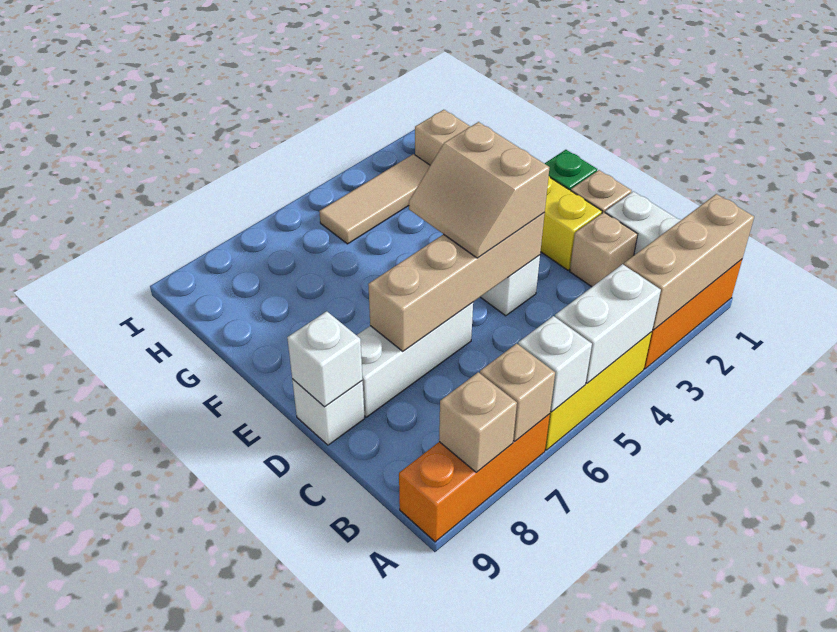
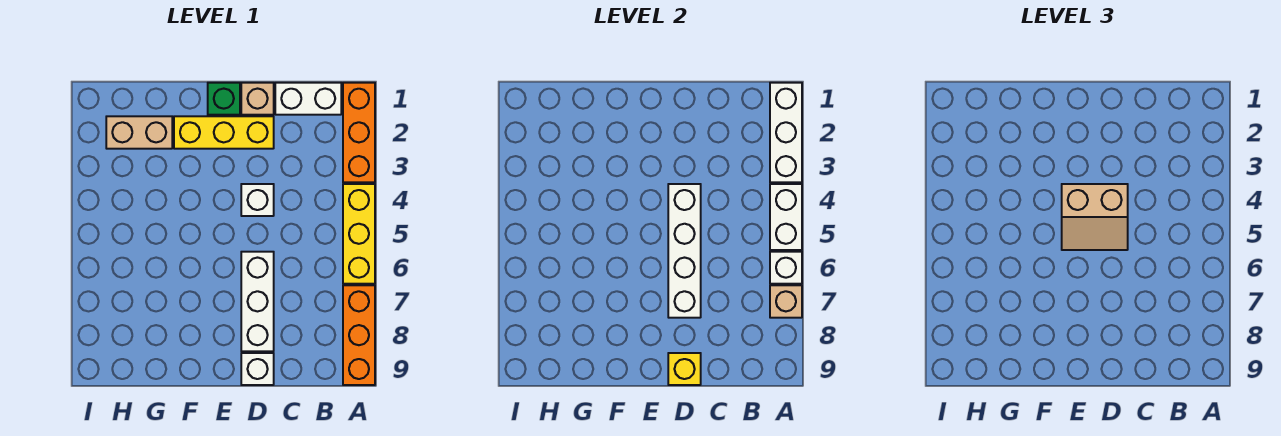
tan brick A1:A3 level 2 -> white brick A1:A3 level 2
tan brick A8 level 2 -> none
tan brick C2 level 1 -> none
tan brick D4:D7 level 2 -> white brick D4:D7 level 2
white brick D9 level 2 -> yellow brick D9 level 2
tan tile H3:H5 level 1 -> none

